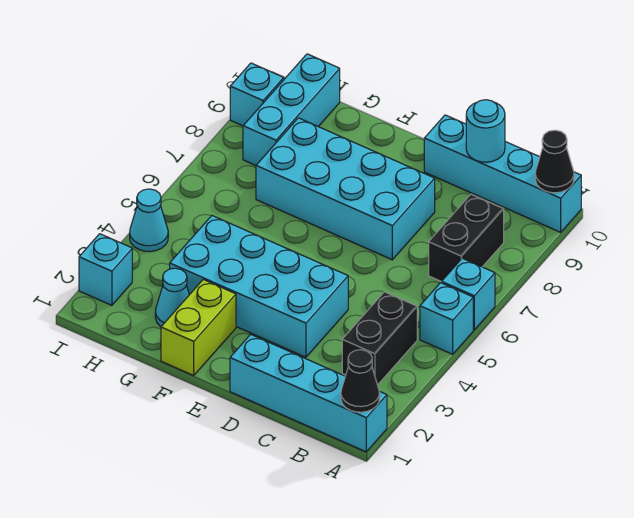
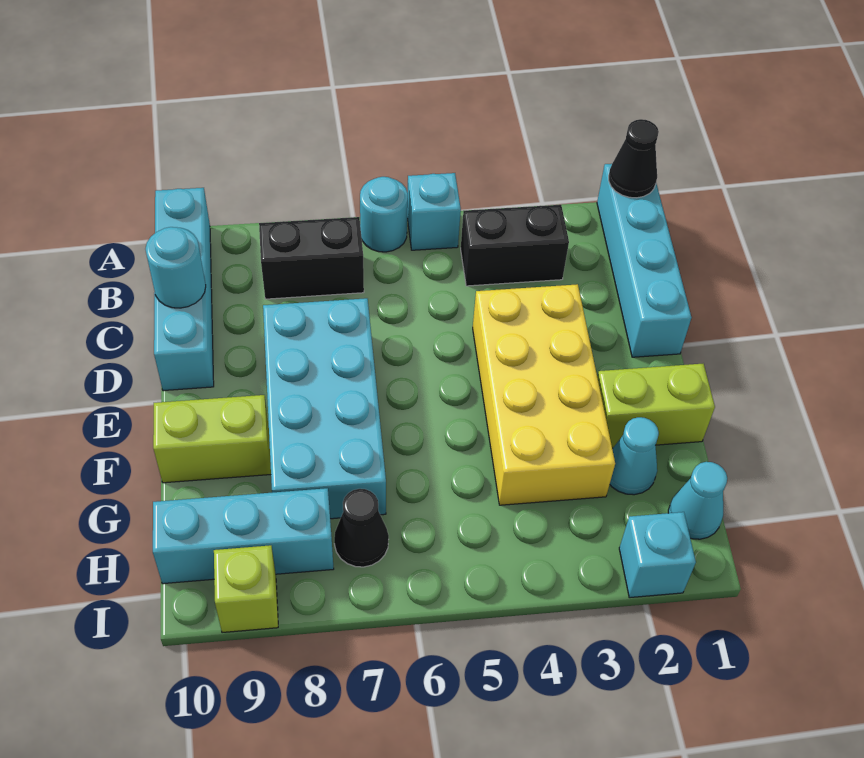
cyan brick A6 level 1 -> cyan round brick A6 level 1
black cone A10 level 2 -> black cone H7 level 1
cyan brick D3:G4 level 1 -> yellow brick D3:G4 level 1
none -> lime brick F9:F10 level 1
cyan cone I4 level 1 -> cyan cone H1 level 1
cyan brick I9 level 1 -> lime brick I9 level 1

